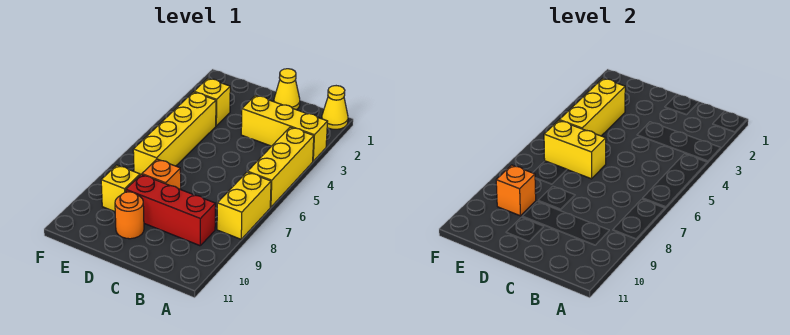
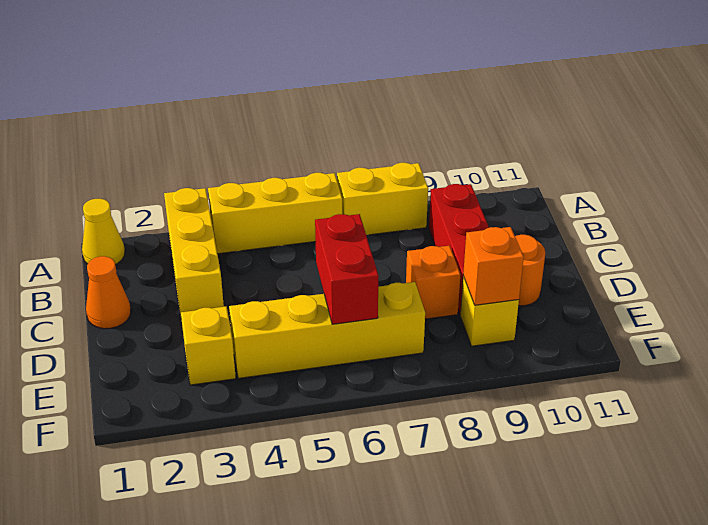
yellow cone C1 level 1 -> orange cone C1 level 1
yellow brick D6:E6 level 2 -> red brick D6:E6 level 2
yellow brick E3:E5 level 2 -> none

